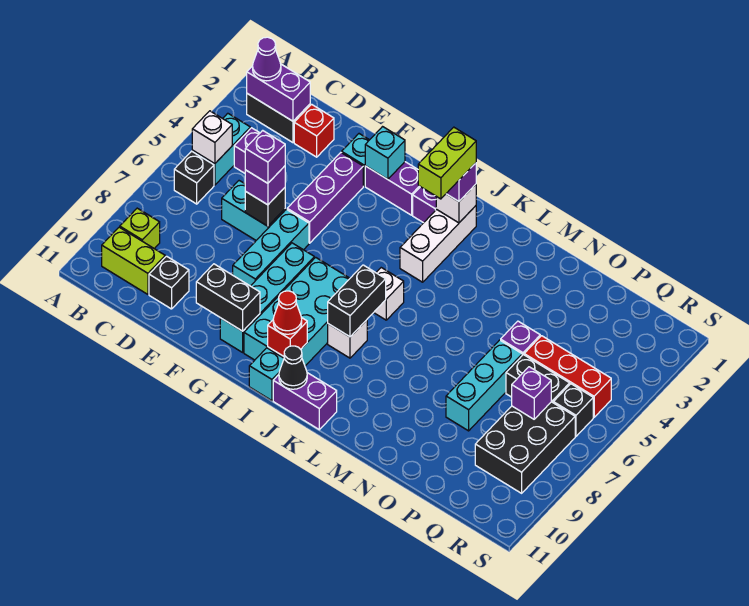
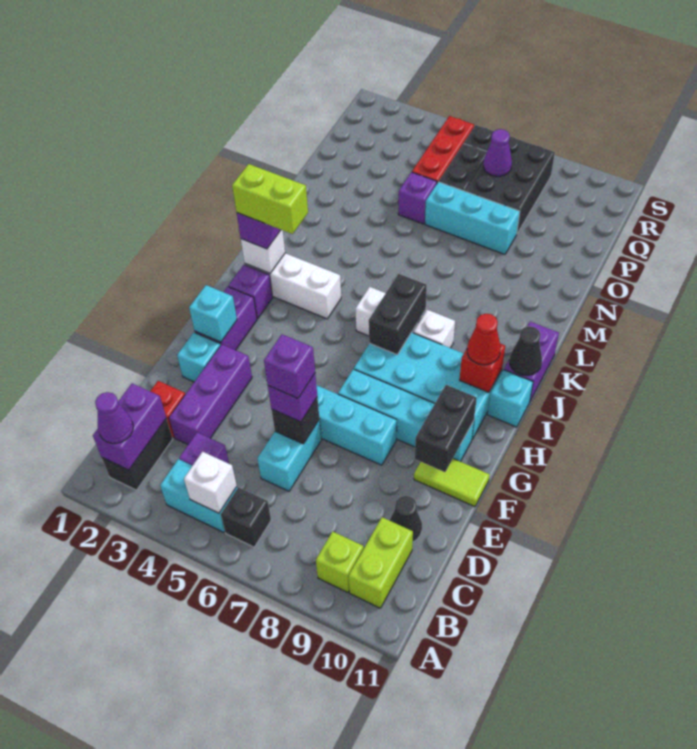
black brick D10 level 1 -> black cone D10 level 1
purple brick F3:F5 level 1 -> purple brick D3:F3 level 1
none -> lime tile F10:F11 level 1
black brick J7:J8 level 2 -> black brick I7:J7 level 2
black brick Q7:R9 level 1 -> black brick P7:R8 level 1
purple brick Q7 level 2 -> purple cone Q7 level 2

